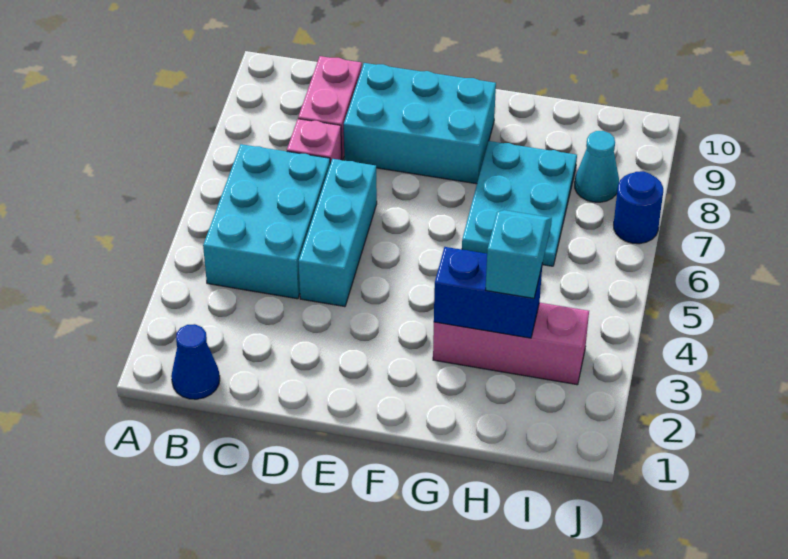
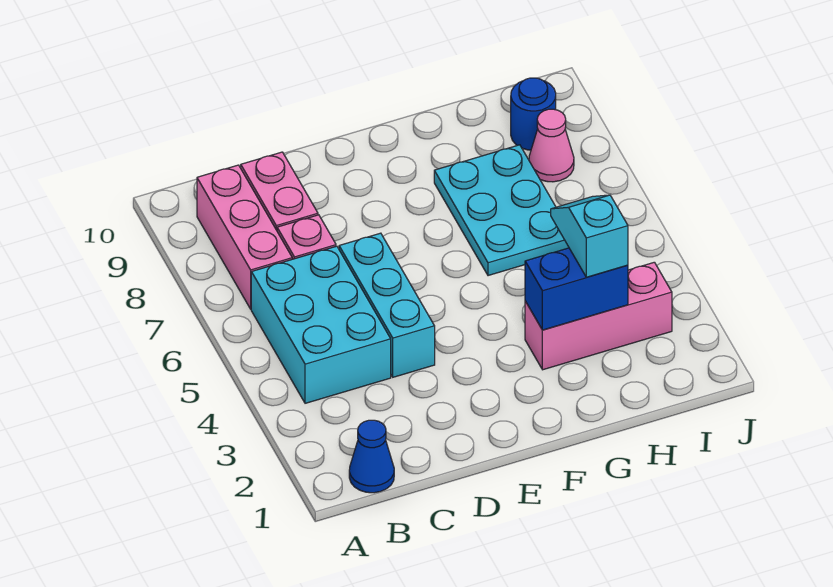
none -> pink brick B7:B9 level 1
cyan brick D8:F9 level 1 -> none
cyan cone I8 level 1 -> pink cone I8 level 1
blue round brick J7 level 1 -> blue round brick I9 level 1

